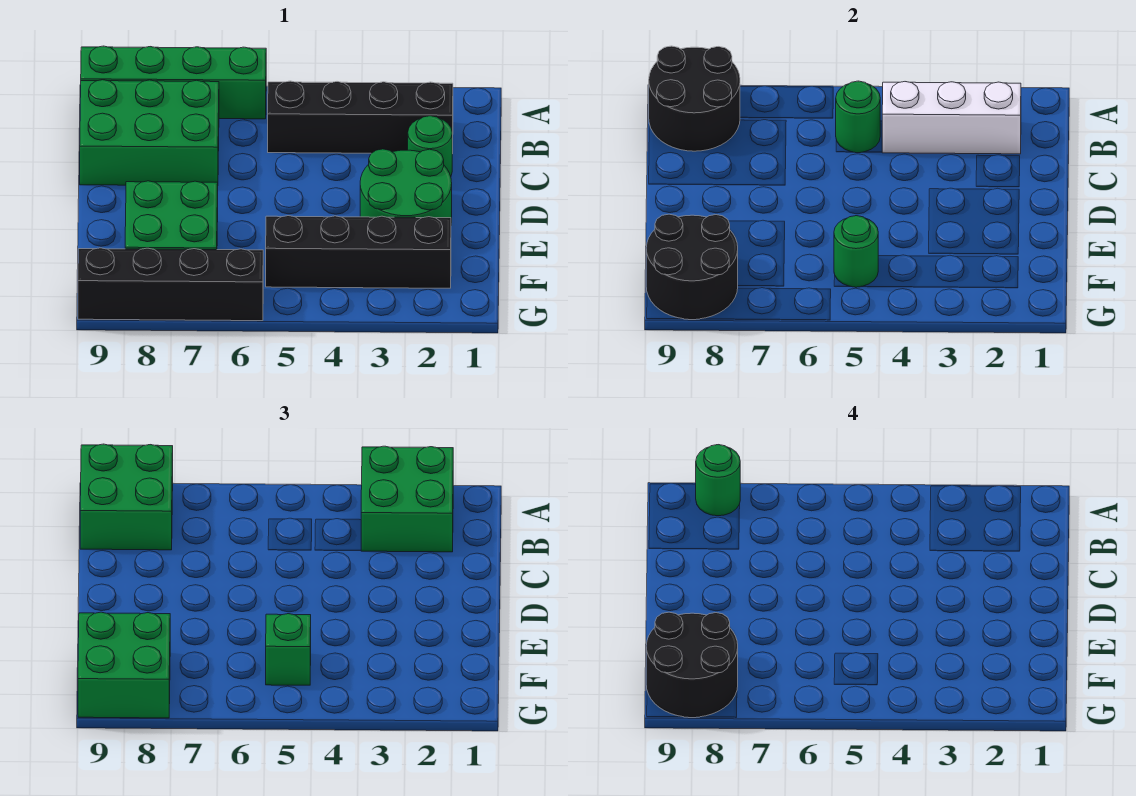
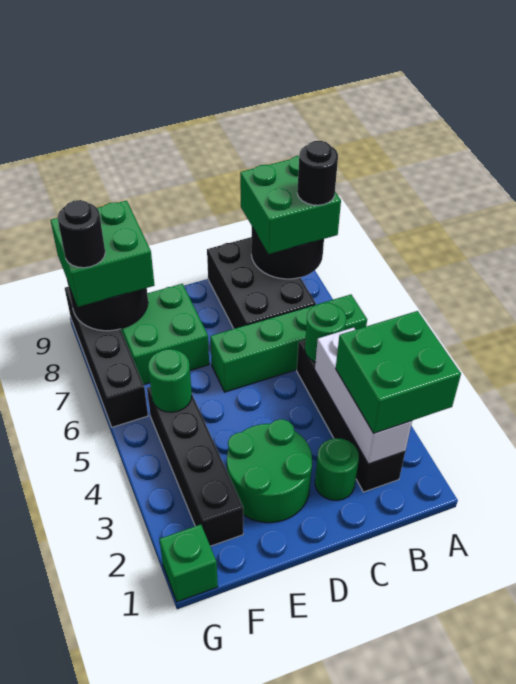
green brick A6:A9 level 1 -> green brick A6:D6 level 1
green round brick A8 level 4 -> black round brick A8 level 4
green brick B7:C9 level 1 -> black brick B7:C9 level 1
green brick F5 level 3 -> green brick G1 level 1
black round brick F8:G9 level 4 -> black round brick G8 level 4

